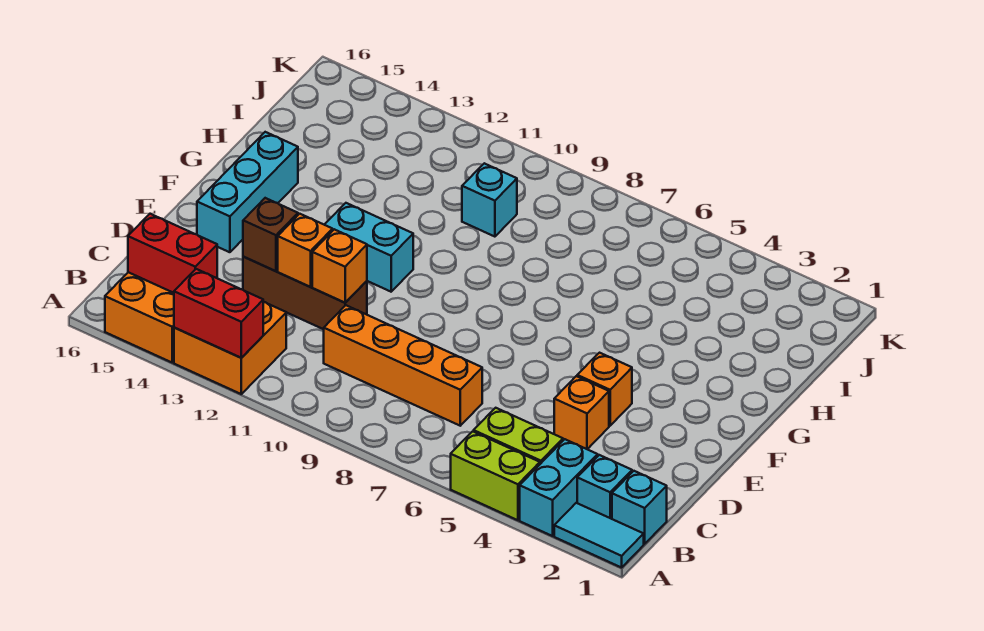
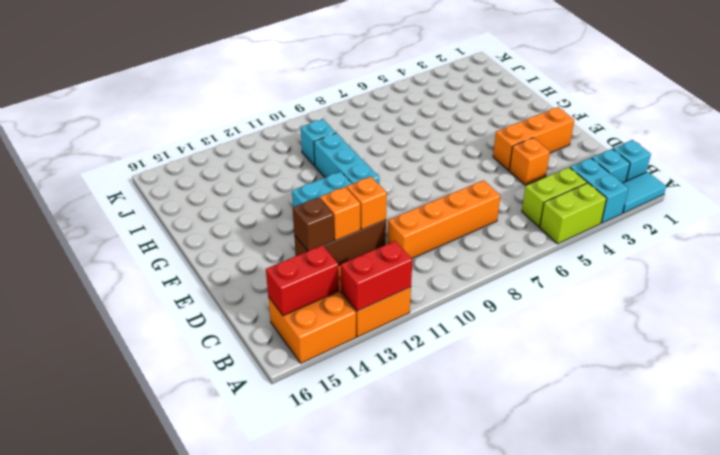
orange brick E4 level 1 -> orange brick E2:E4 level 1
cyan brick E15:G15 level 1 -> cyan brick F10:H10 level 1

